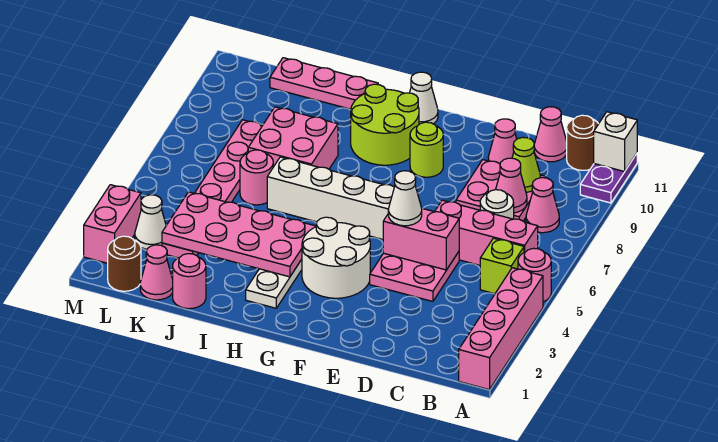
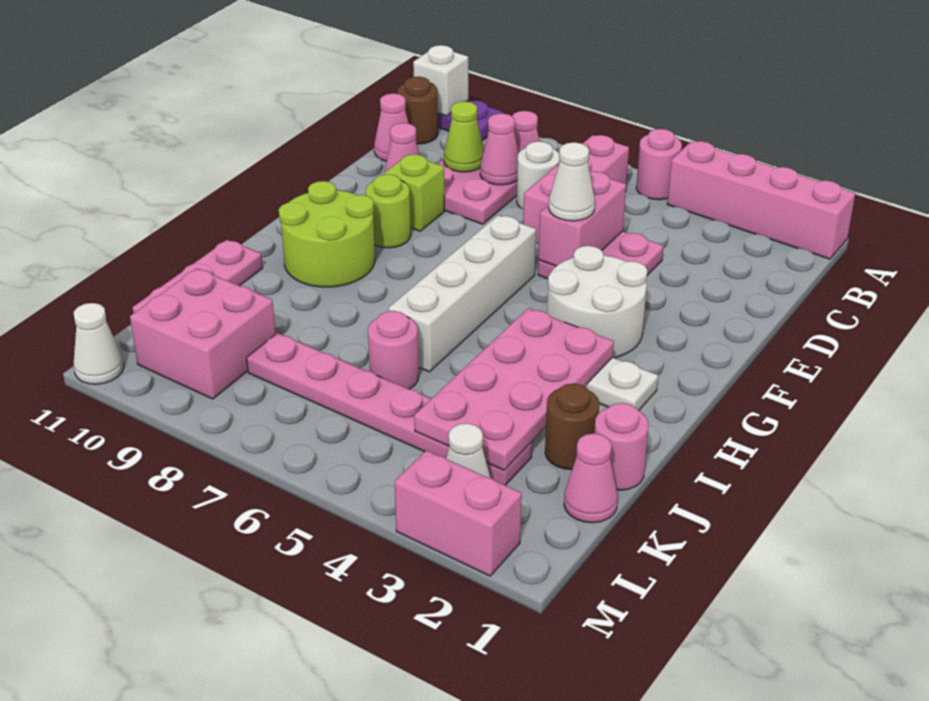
lime brick B5 level 1 -> lime brick E9 level 1
white cone G11 level 1 -> white cone M11 level 1
pink brick I7:J8 level 1 -> pink brick K9:L10 level 1
brown round brick L1 level 1 -> brown round brick J2 level 1

